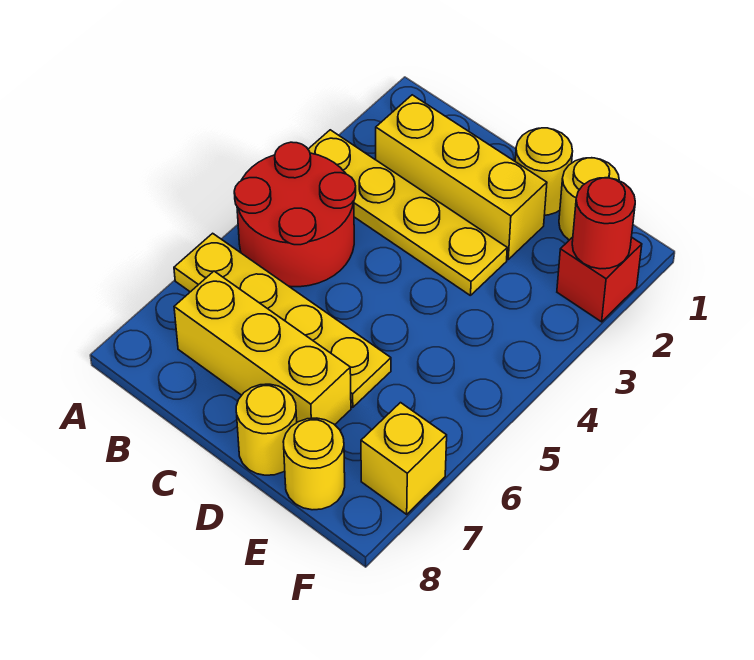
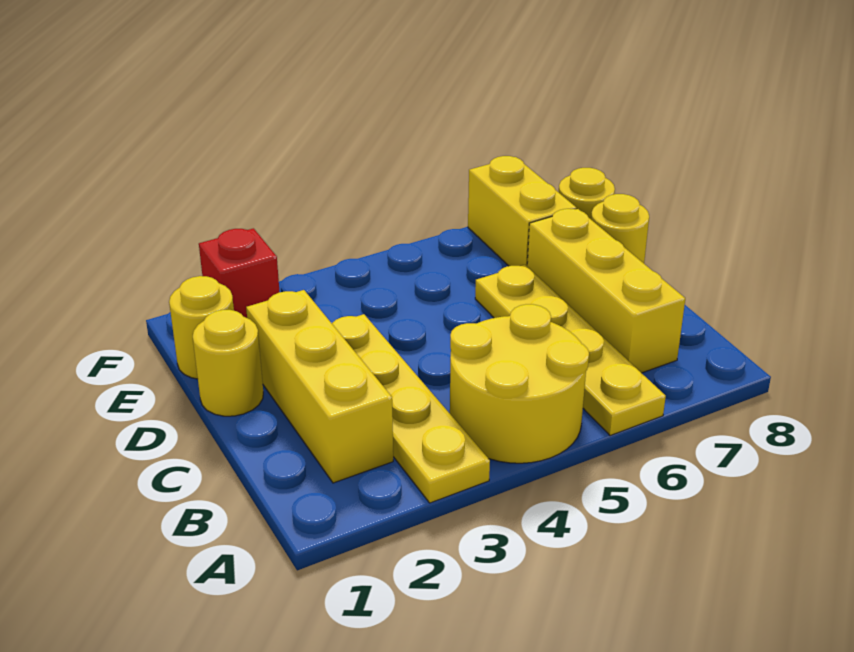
red round brick A4:B5 level 1 -> yellow round brick A4:B5 level 1
red round brick F2 level 2 -> none
yellow brick F7 level 1 -> yellow brick E7:F7 level 1

